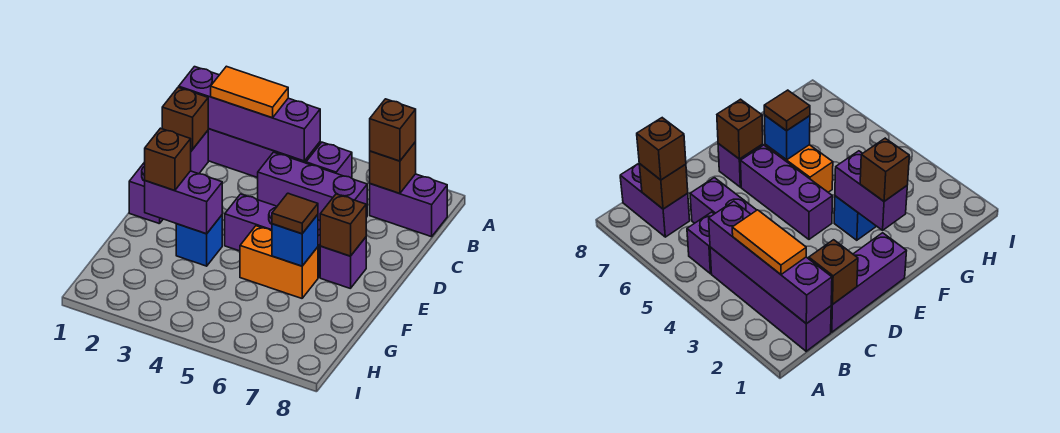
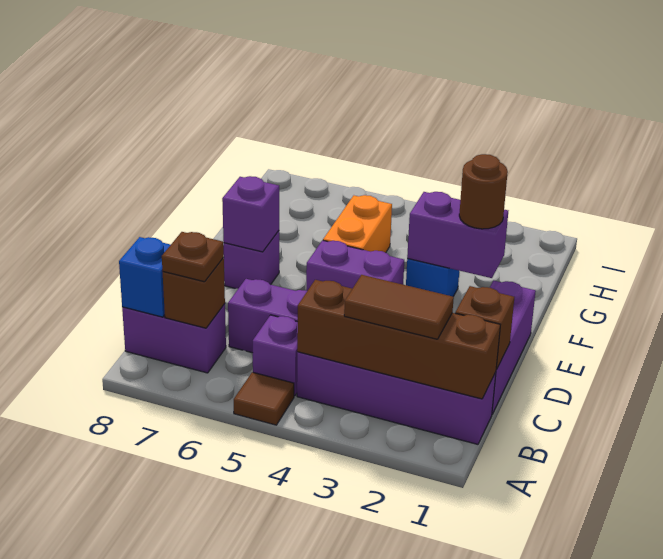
purple brick B1:B4 level 2 -> brown brick B1:B4 level 2
orange tile B2:B3 level 3 -> brown tile B2:B3 level 3
brown brick B7 level 3 -> brown plate B7 level 3
purple brick E4:E6 level 1 -> purple brick E4:E5 level 1
brown brick E7 level 2 -> purple brick E7 level 2
brown brick F2 level 3 -> brown round brick F2 level 3
orange brick F5:F6 level 1 -> orange brick F5:G5 level 1
blue brick F6 level 2 -> blue brick B8 level 2
brown tile F6 level 3 -> brown tile A5 level 1

